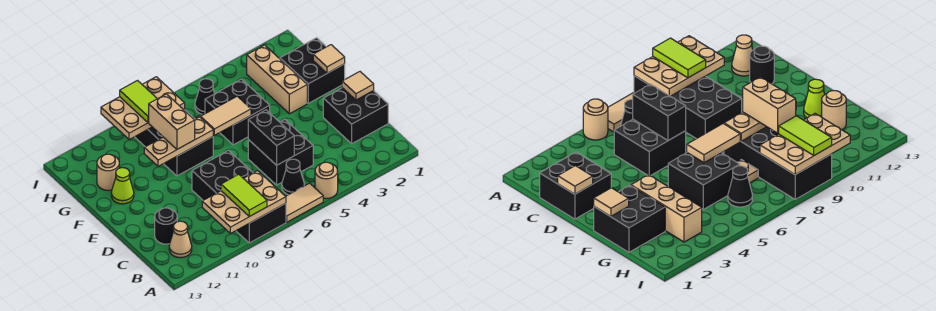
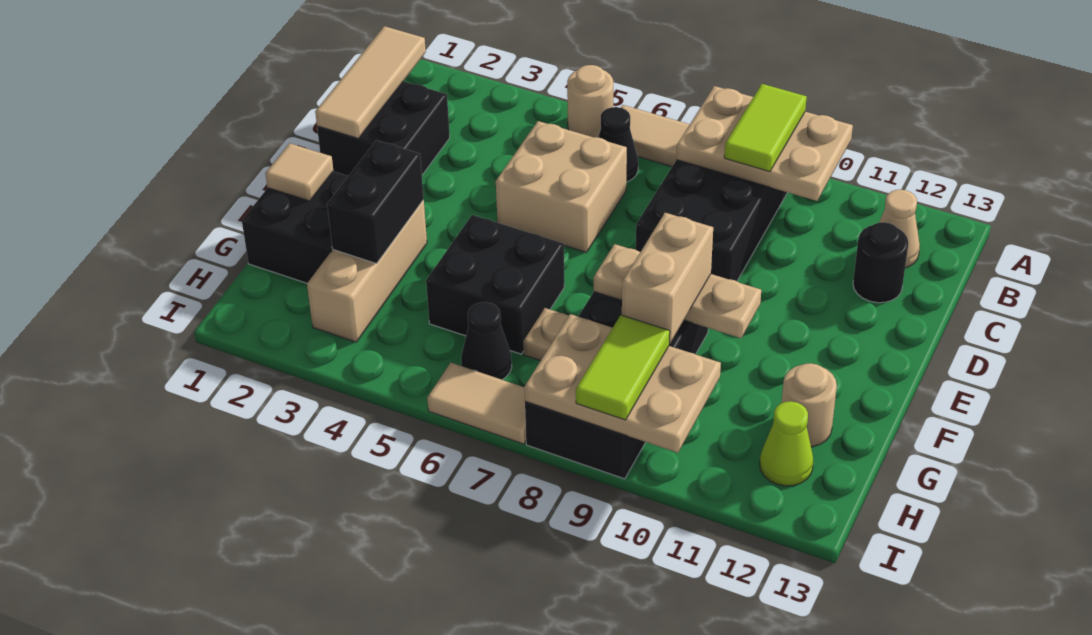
black brick C5:D6 level 1 -> tan brick C5:D6 level 1
black brick C6:D6 level 2 -> black brick F3:G3 level 2
tan tile D1 level 2 -> tan tile B1:D1 level 2
tan tile F6:F7 level 2 -> tan tile I6:I7 level 1
lime cone F12 level 1 -> lime cone H12 level 1

